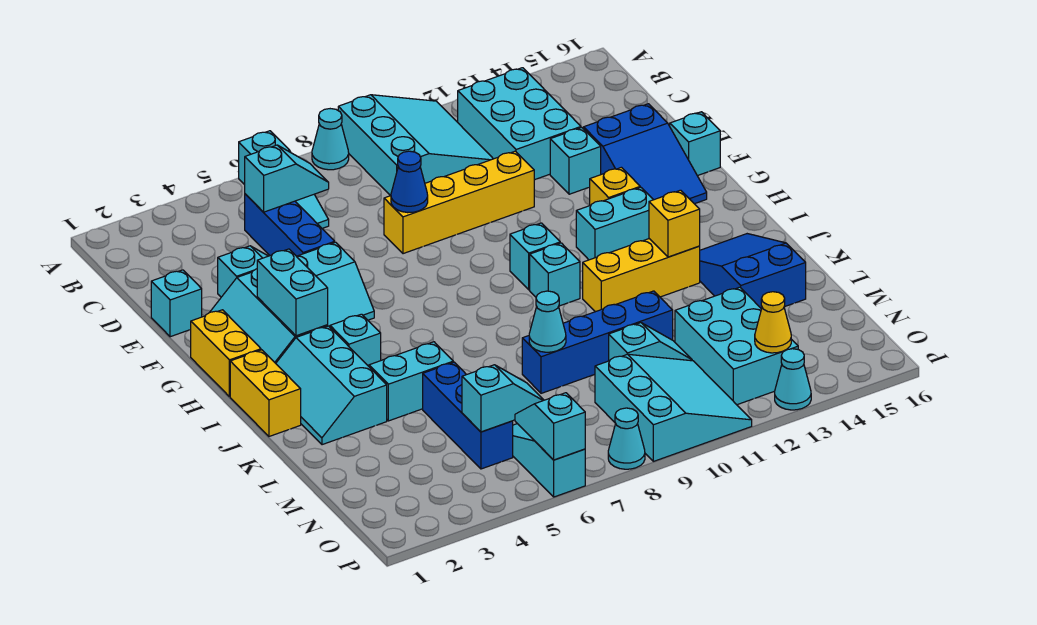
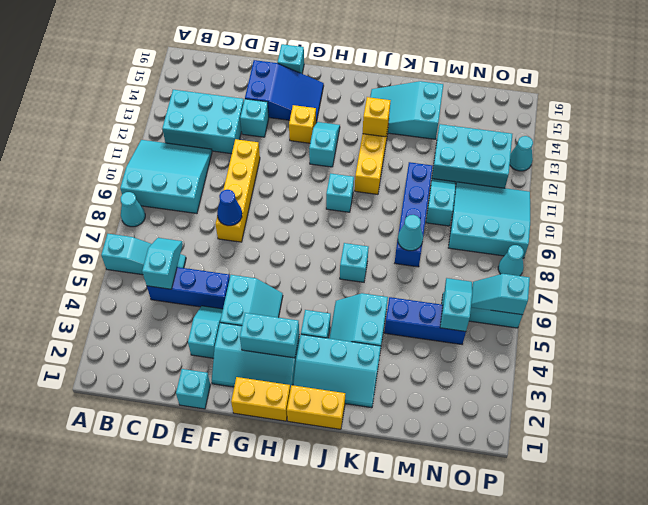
cyan brick H10 level 1 -> cyan brick J7 level 1
cyan brick H12:H13 level 1 -> cyan slope H12:H13 level 1 top 12
blue slope J14:L15 level 1 top L -> cyan slope J14:L15 level 1 top L
yellow cone O13 level 2 -> none

